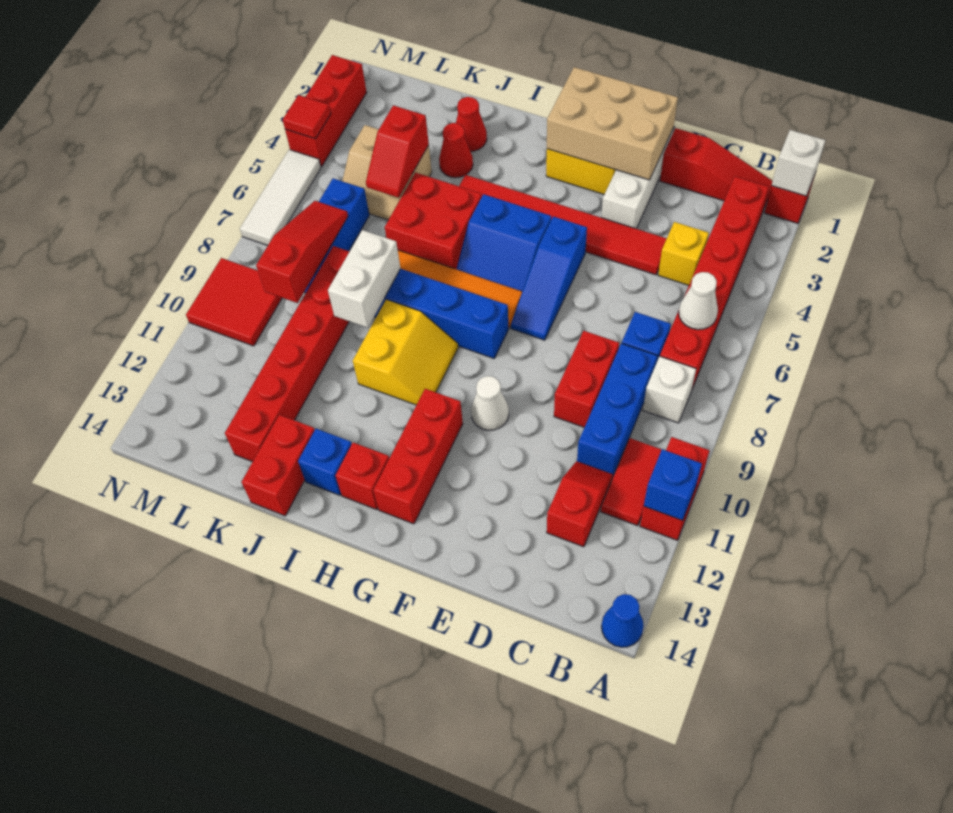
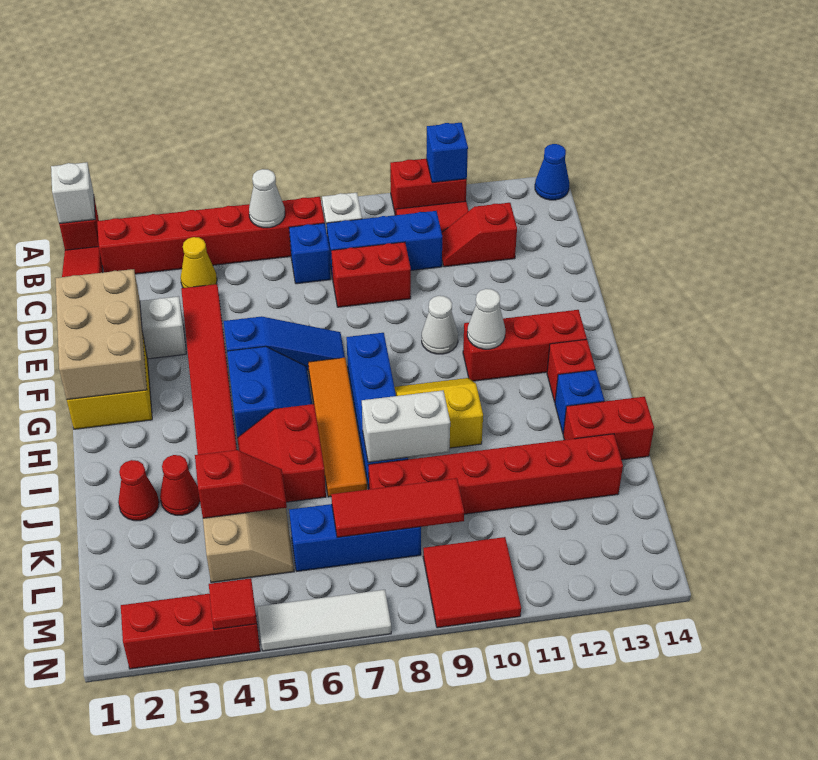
yellow brick C4 level 1 -> yellow cone C4 level 1
none -> white cone G11 level 2
red brick I5:J6 level 1 -> red slope I5:J6 level 1 top 6
red slope L7:L9 level 2 top 9 -> red tile L7:L9 level 2

